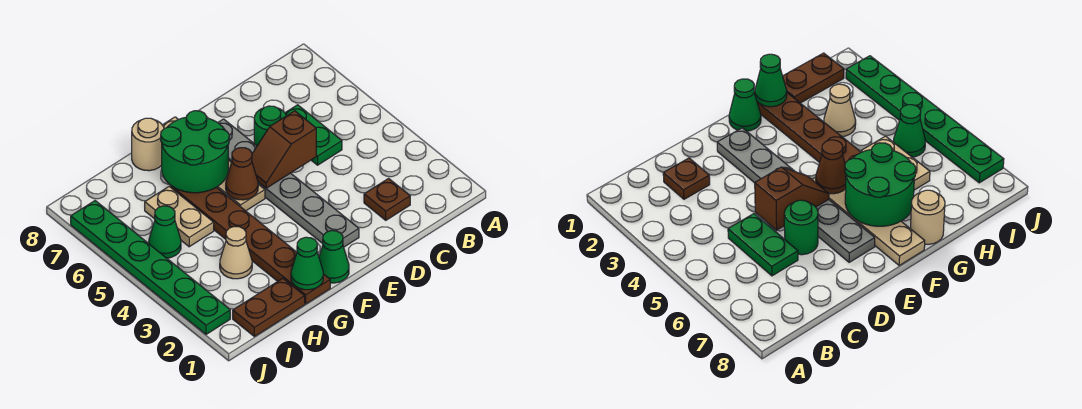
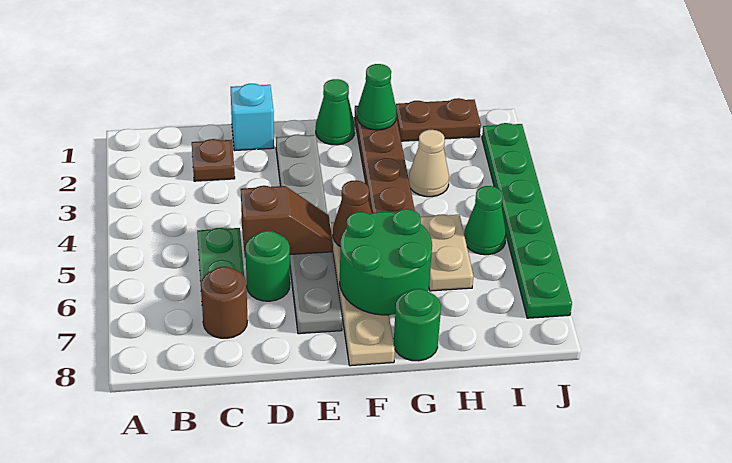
none -> brown round brick C7 level 1
none -> cyan brick D1 level 1
tan round brick G8 level 1 -> green round brick G8 level 1

